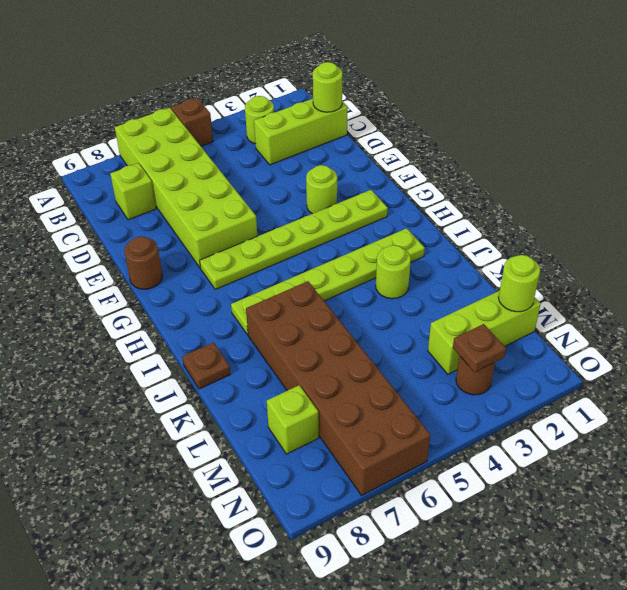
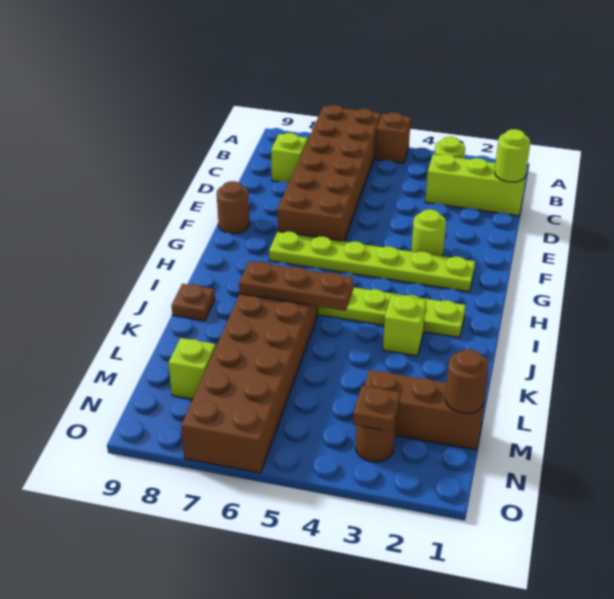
lime brick A6:F7 level 1 -> brown brick A6:F7 level 1
lime round brick J3 level 1 -> lime brick J3 level 1
none -> brown plate J5:J7 level 2
lime brick M1:M3 level 1 -> brown brick M1:M3 level 1
lime round brick M1 level 2 -> brown round brick M1 level 2

